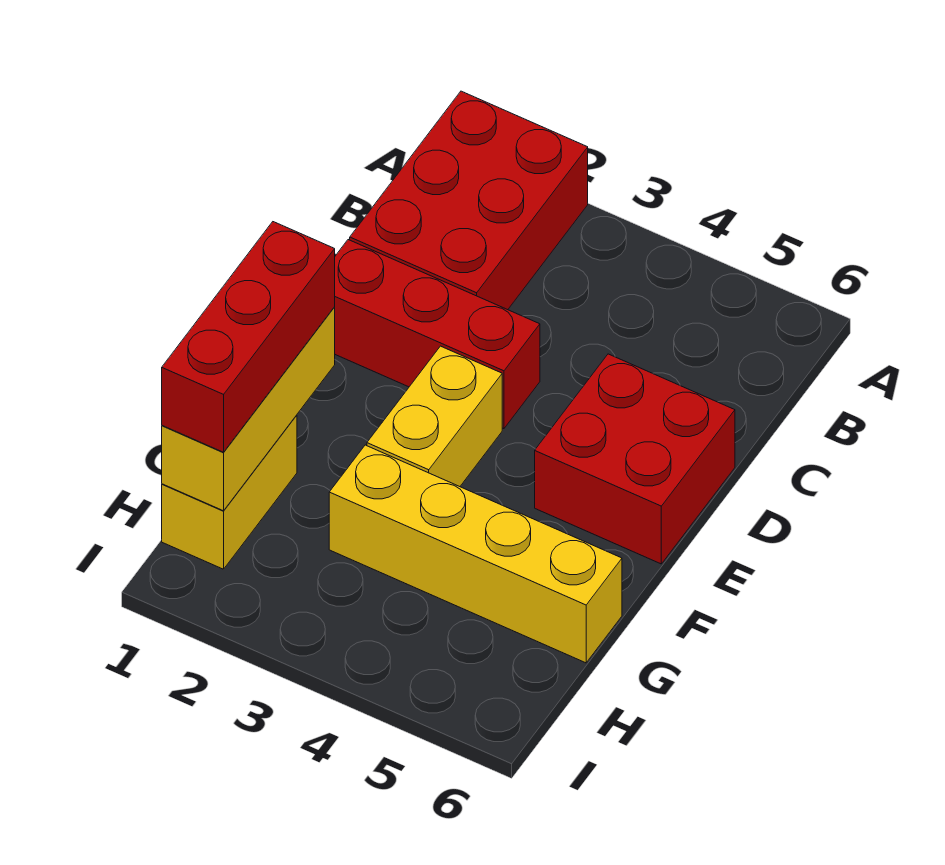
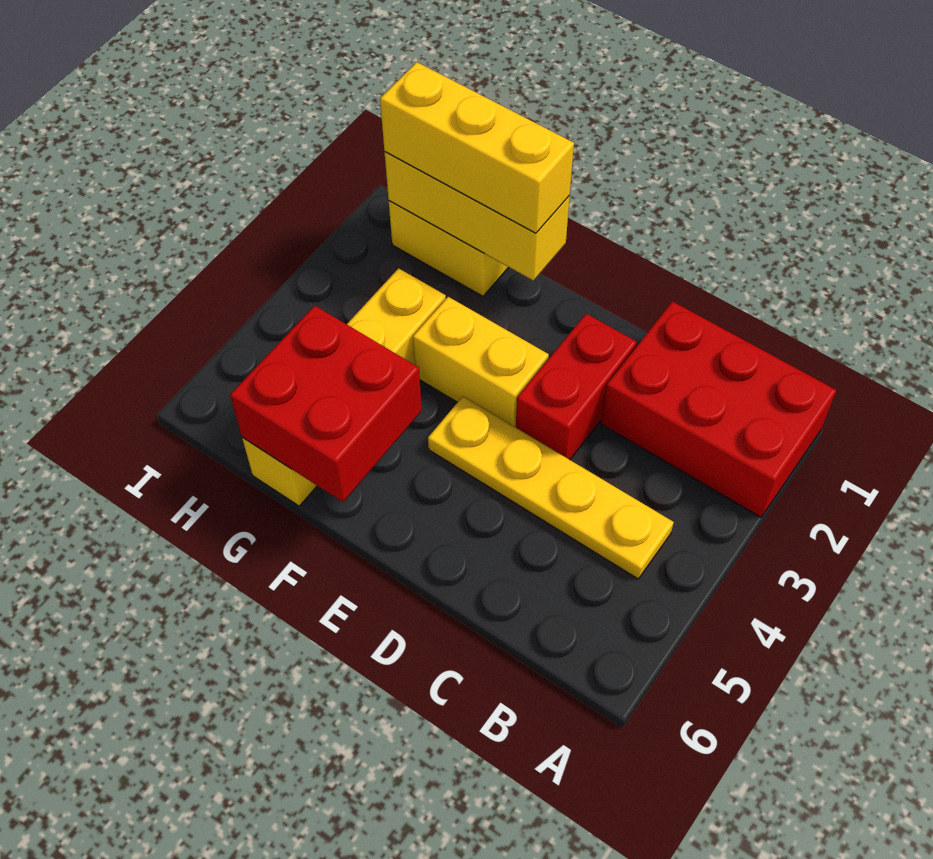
none -> yellow plate B4:E4 level 1
red brick D1:D3 level 1 -> red brick D2:D3 level 1
red brick D5:E6 level 1 -> red brick F5:G6 level 2
red brick F1:H1 level 3 -> yellow brick F1:H1 level 3

